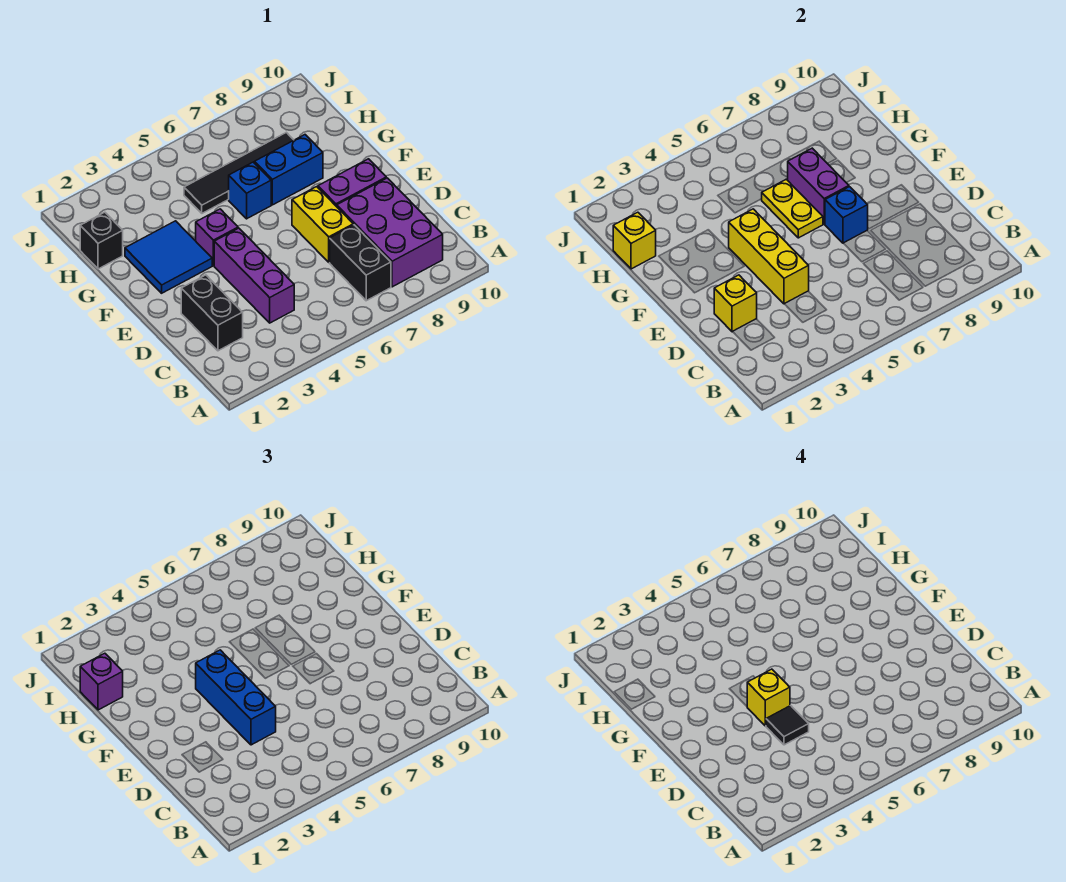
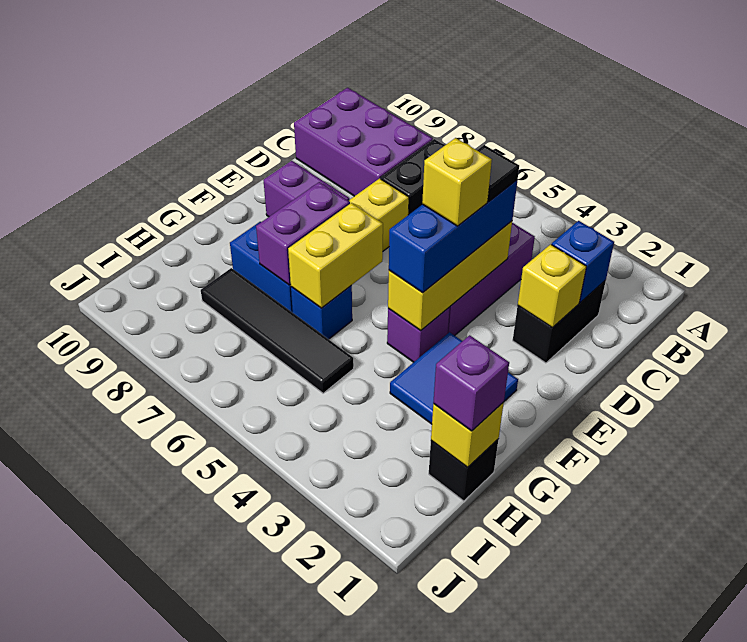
purple brick B8:D9 level 1 -> purple brick B8:C10 level 1
blue brick E7 level 2 -> blue brick C2 level 2
yellow plate F6:G6 level 2 -> yellow brick F6:G6 level 2

